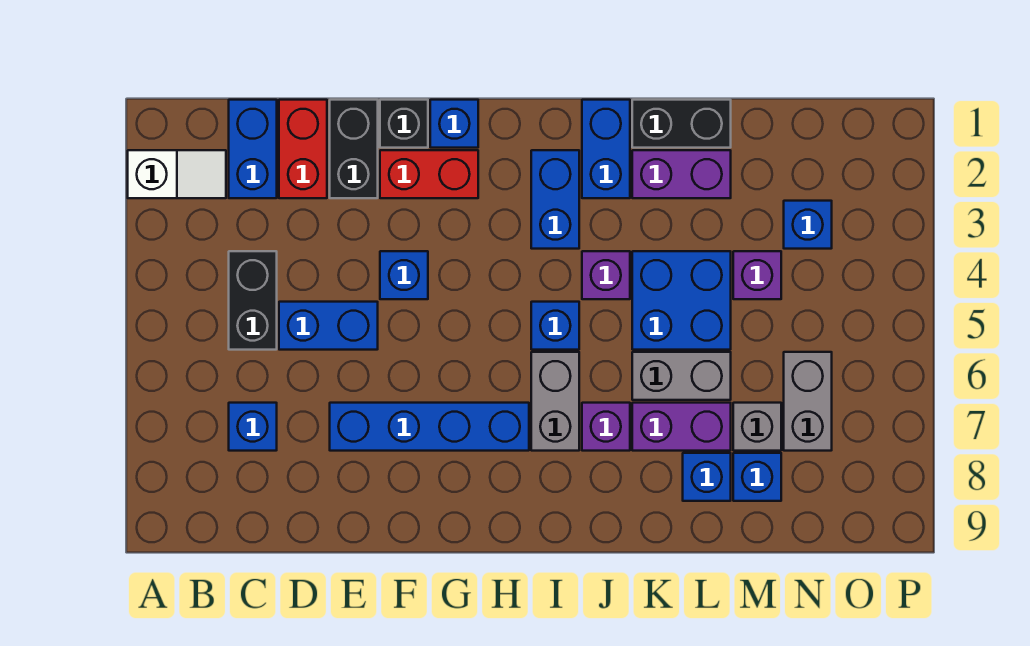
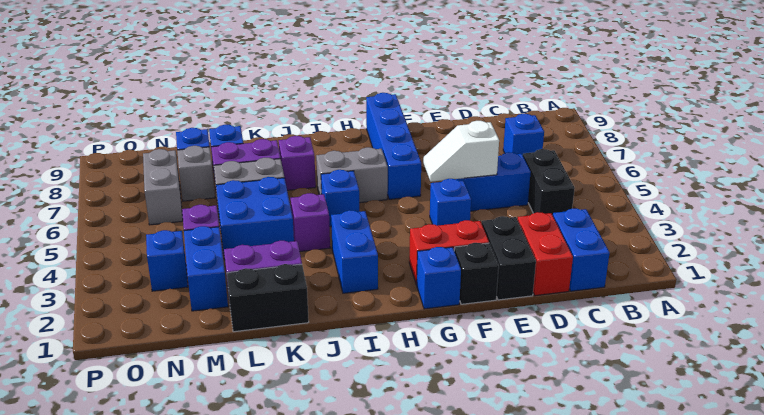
white slope A2:B2 level 1 top A -> white slope E5:F5 level 2 top E
blue brick E7:H7 level 1 -> blue brick G6:G9 level 1
grey brick I6:I7 level 1 -> grey brick H6:I6 level 1
blue brick J1:J2 level 1 -> blue brick M2:M3 level 1

